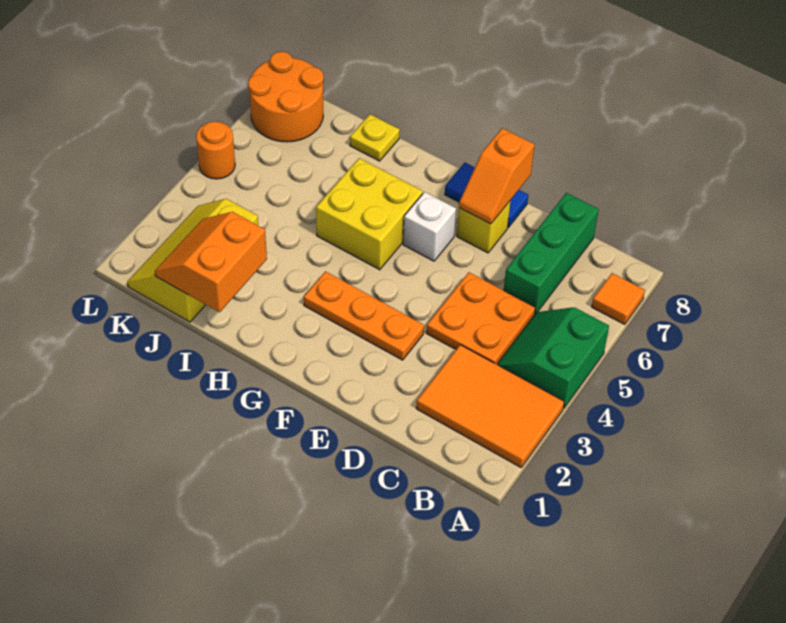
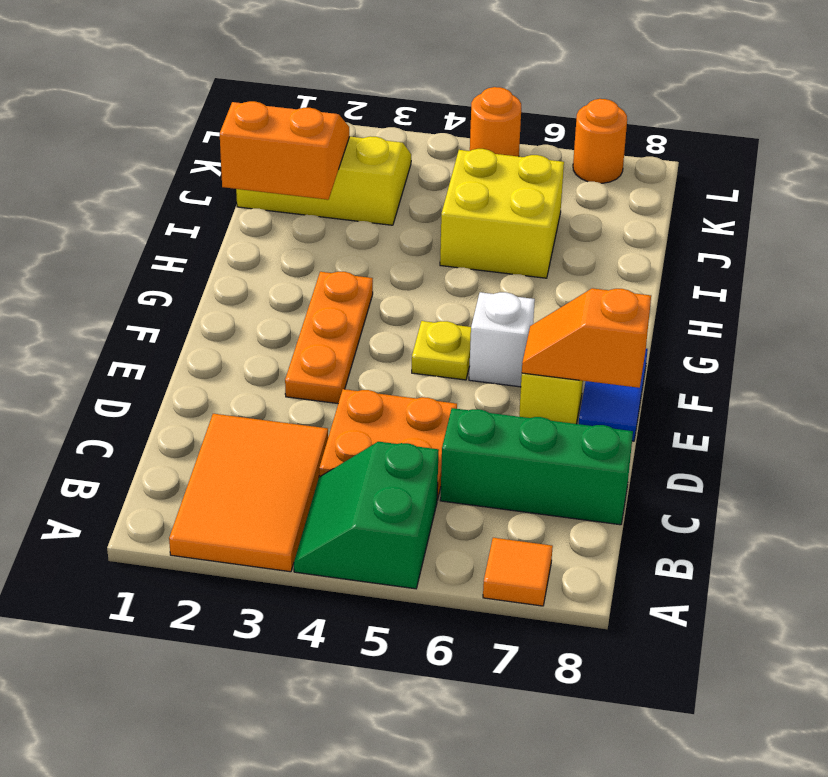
green slope A4:B5 level 1 top A -> green slope A4:B5 level 1 top 5
yellow brick G5:H6 level 1 -> yellow brick I5:J6 level 1
yellow plate I8 level 1 -> yellow plate F5 level 1
orange round brick K7:L8 level 1 -> orange round brick L7 level 1

